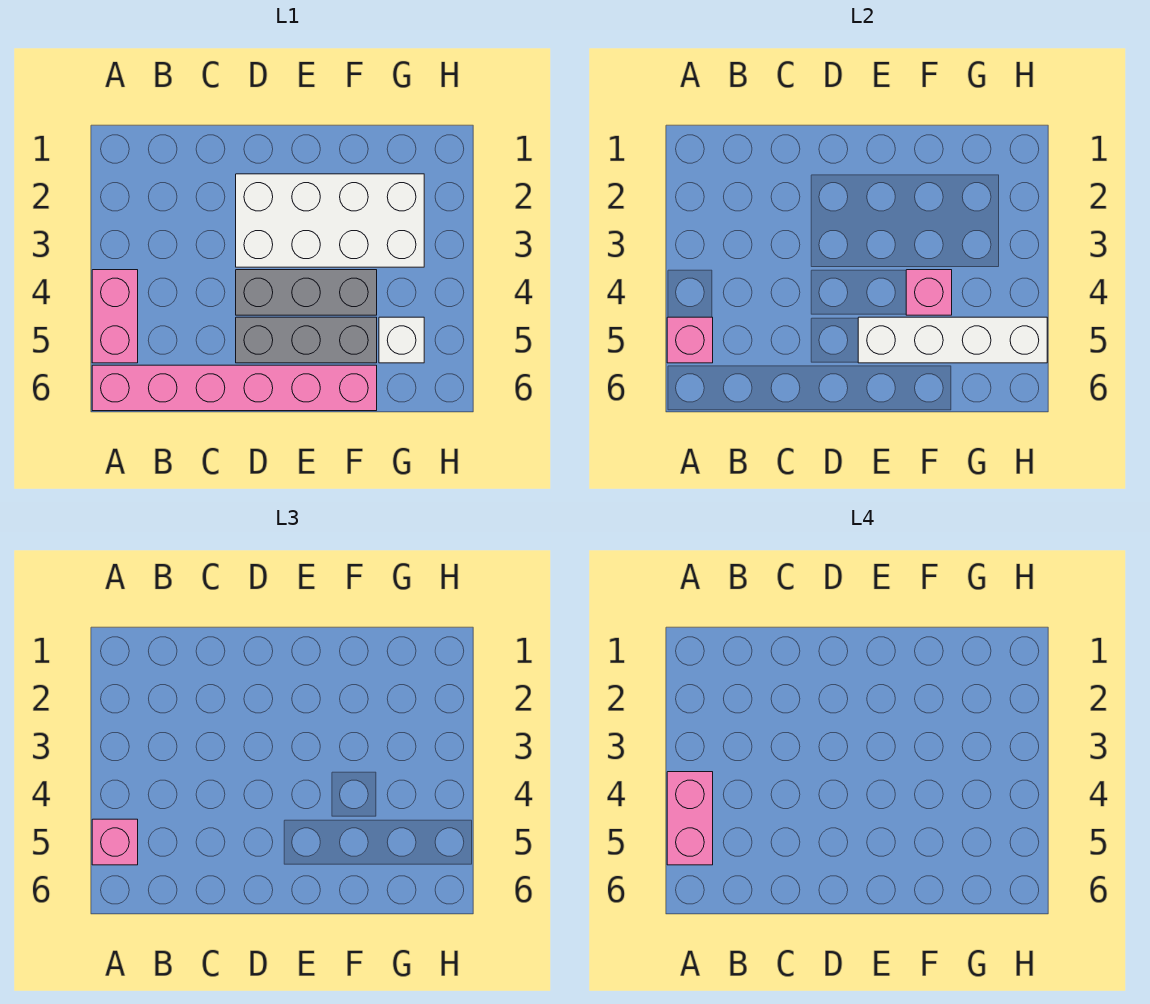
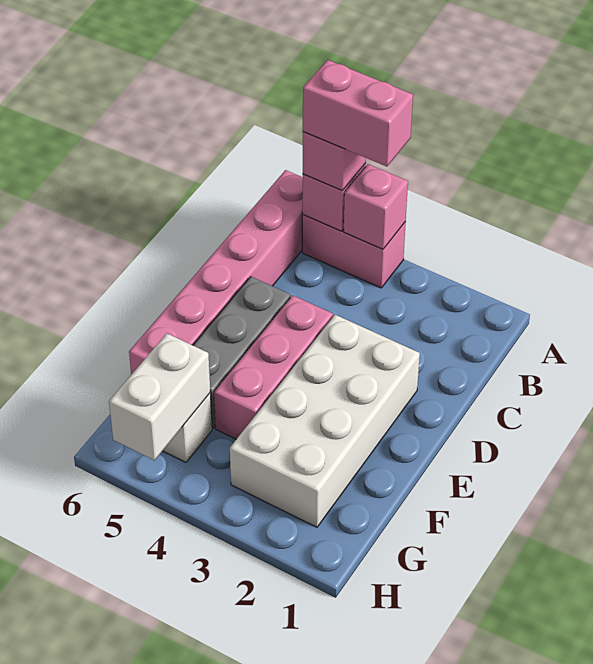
grey brick D4:F4 level 1 -> pink brick D4:F4 level 1
white brick E5:H5 level 2 -> white brick G5:H5 level 2
pink brick F4 level 2 -> pink brick A4 level 2

